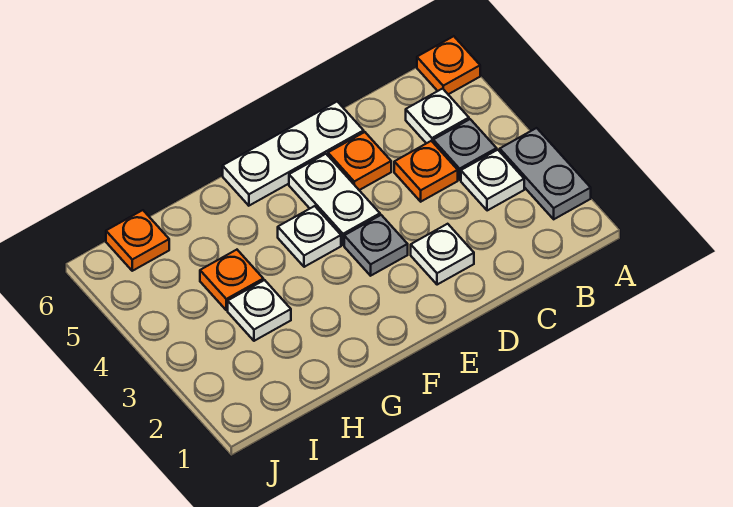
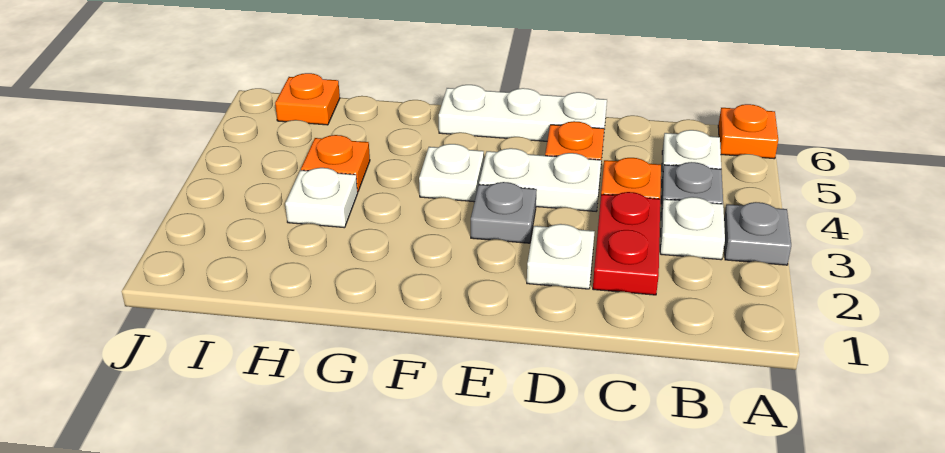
grey plate A2:A3 level 1 -> grey plate A3 level 1
none -> red plate C2:C3 level 1
white plate E4:E5 level 1 -> white plate D4:E4 level 1

